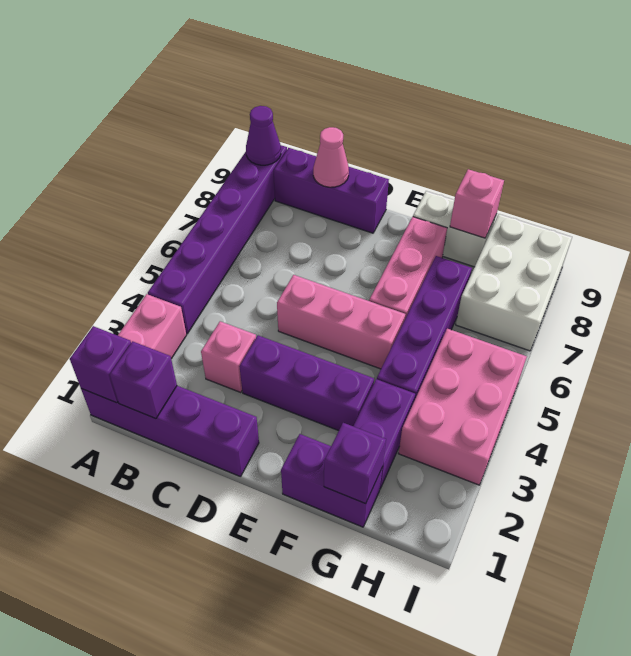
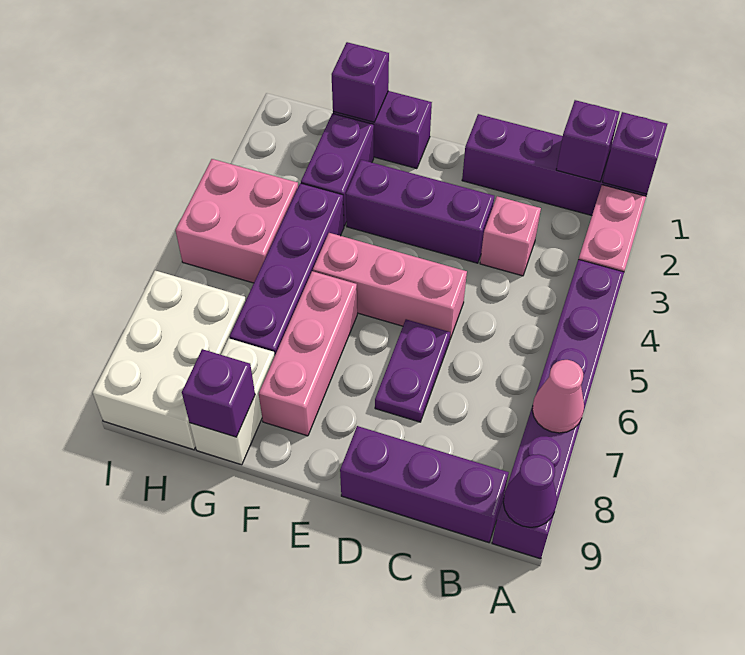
pink cone C9 level 2 -> pink cone A7 level 2
none -> purple plate D6:D7 level 1
white brick F9:G9 level 1 -> white brick G8:G9 level 1
pink brick G9 level 2 -> purple brick G9 level 2
pink brick H3:I5 level 1 -> pink brick H4:I5 level 1

